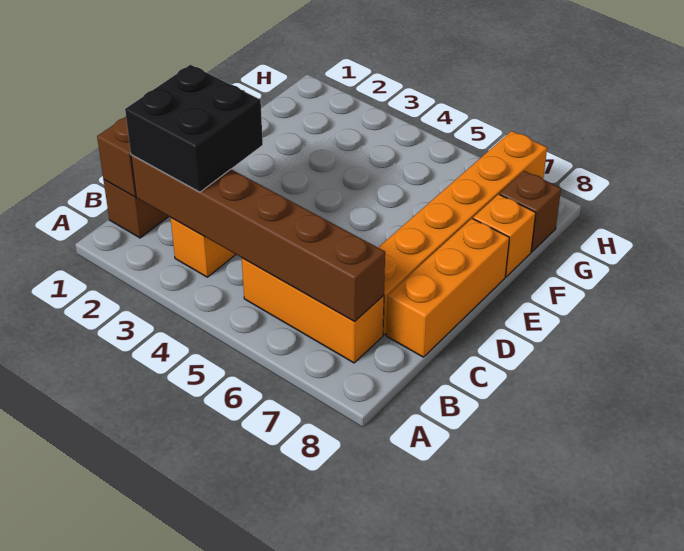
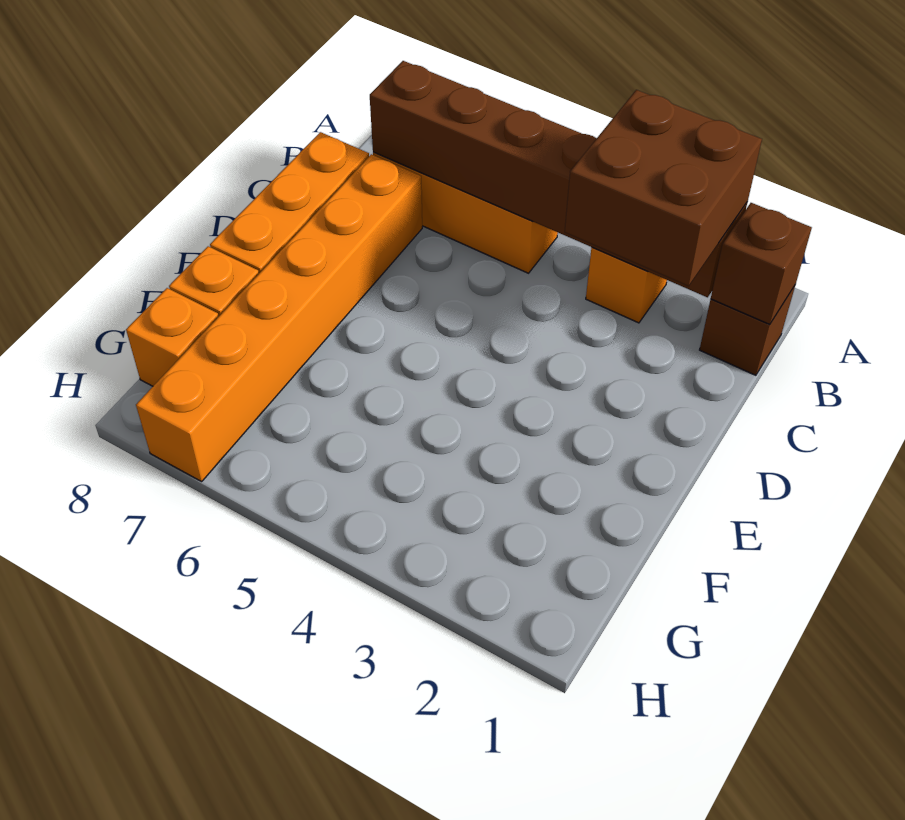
black brick B2:C3 level 3 -> brown brick B2:C3 level 3
brown brick G8 level 1 -> orange brick G8 level 1

